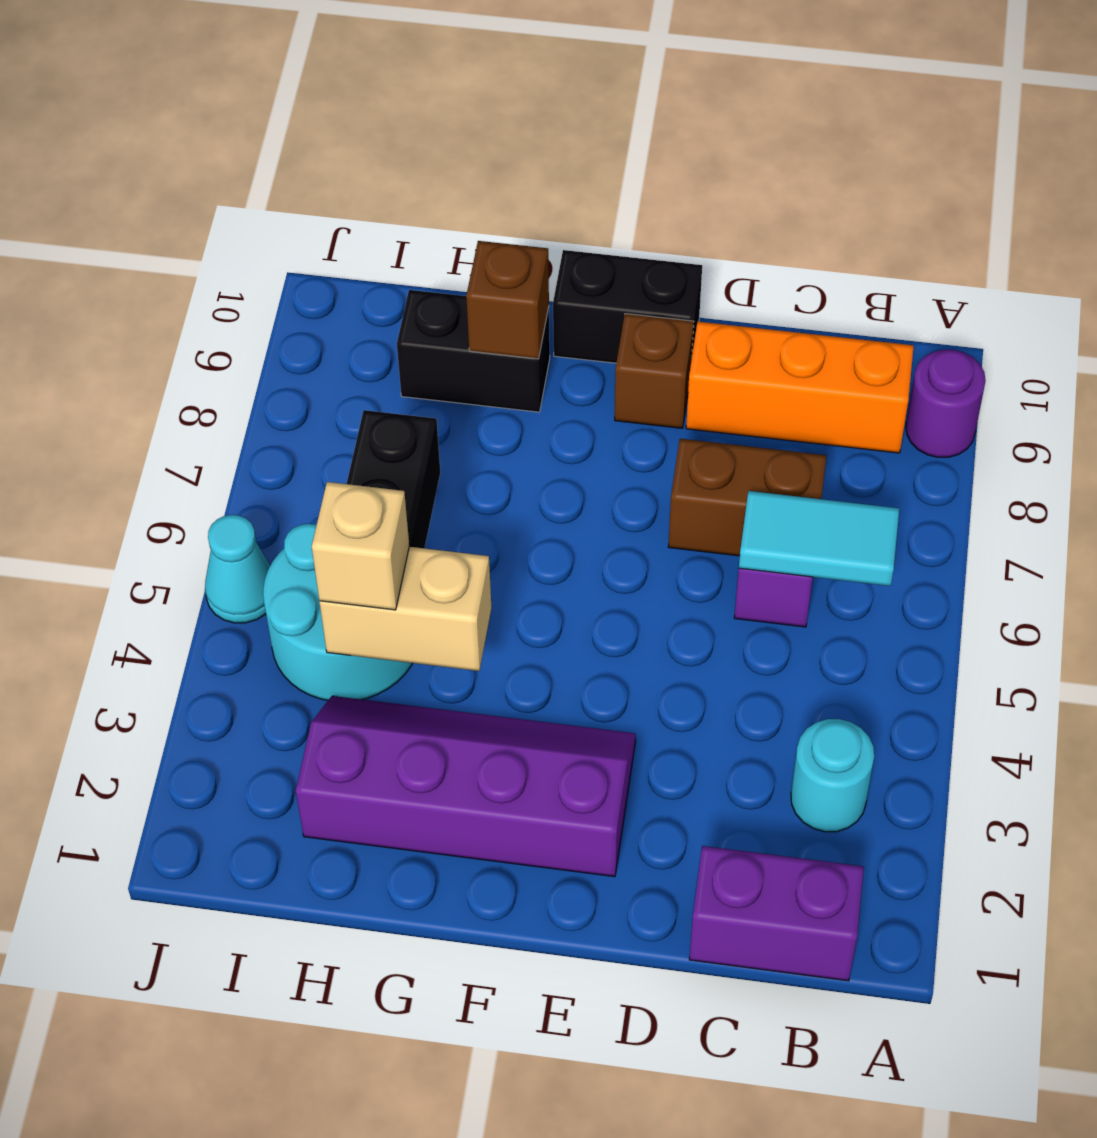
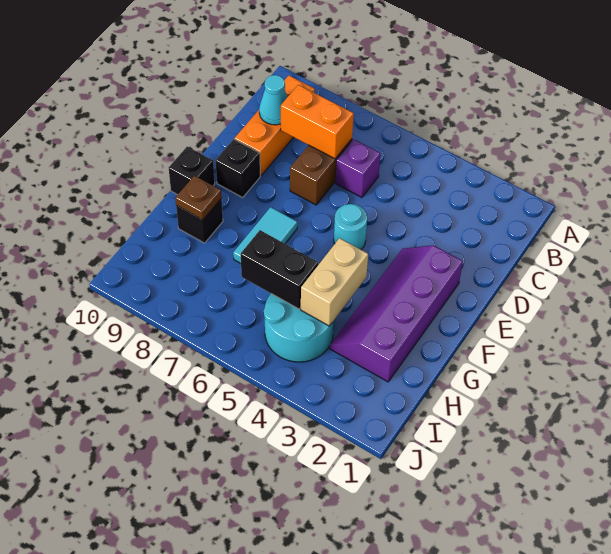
purple round brick A9 level 1 -> none
purple brick B1:C1 level 1 -> none
cyan round brick B3 level 1 -> cyan round brick E5 level 1
cyan tile B6:C6 level 2 -> cyan tile F7:G7 level 1
none -> orange brick C7:C8 level 2
brown brick E9 level 1 -> black brick E9 level 1
black brick E10:F10 level 1 -> black brick F10 level 1
black brick G9:H9 level 1 -> black brick G9 level 1
brown brick G9 level 2 -> brown plate G9 level 2
tan brick H4 level 3 -> none
cyan cone J5 level 1 -> cyan cone C9 level 2

